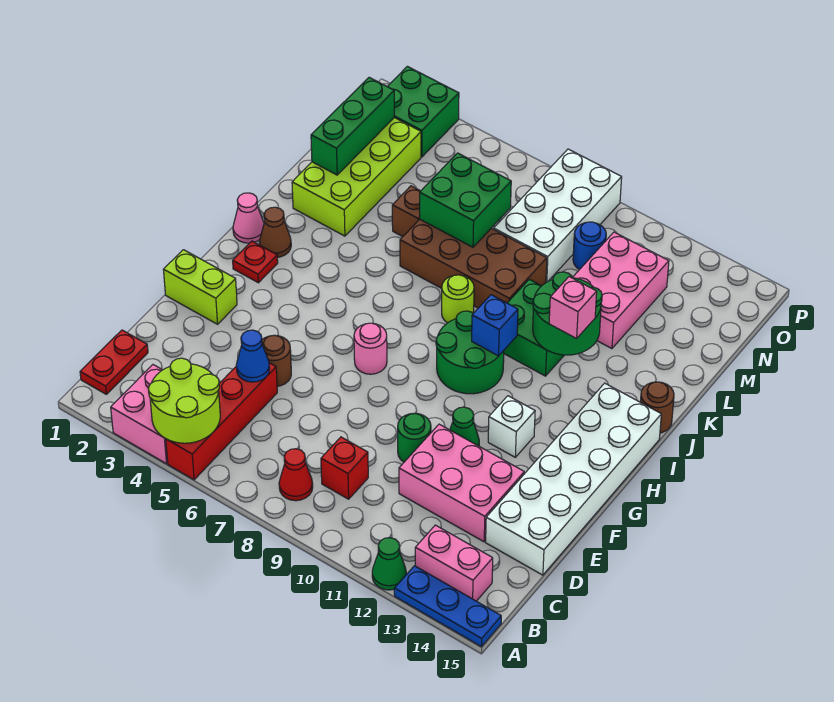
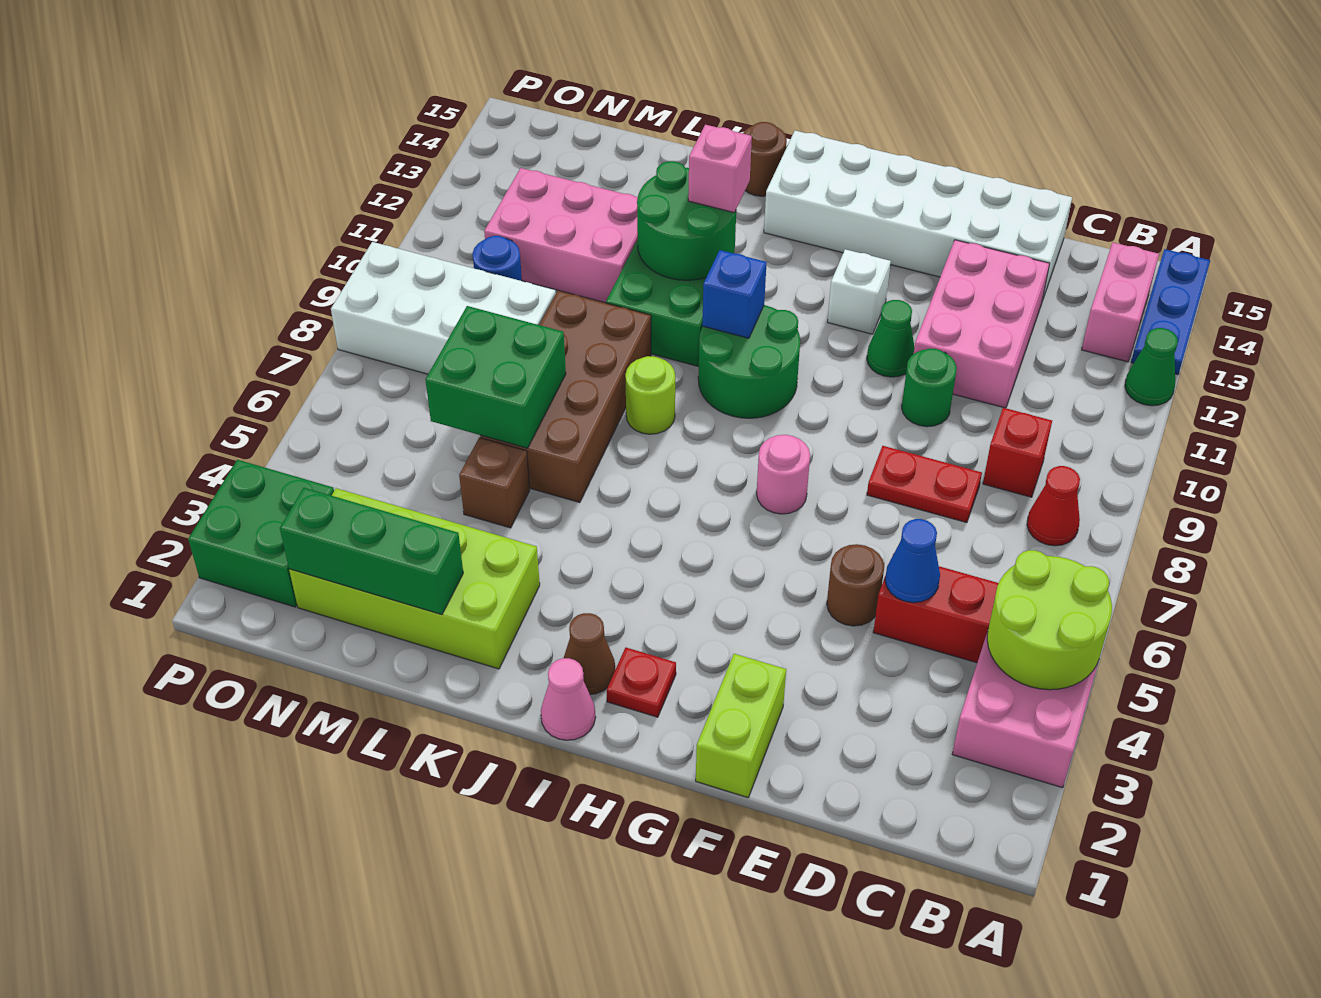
red plate B1:C1 level 1 -> red plate D8:E8 level 1

